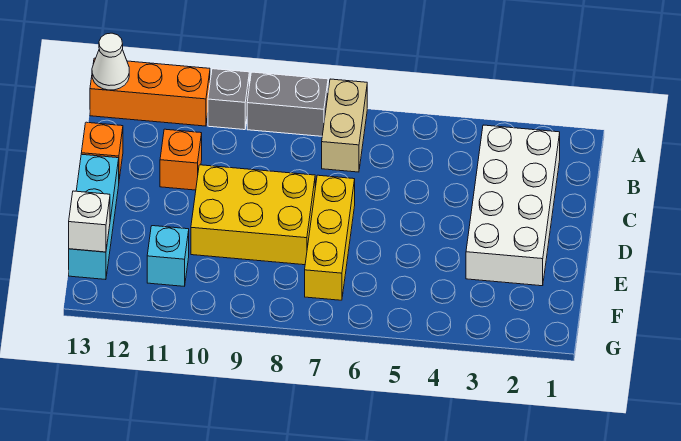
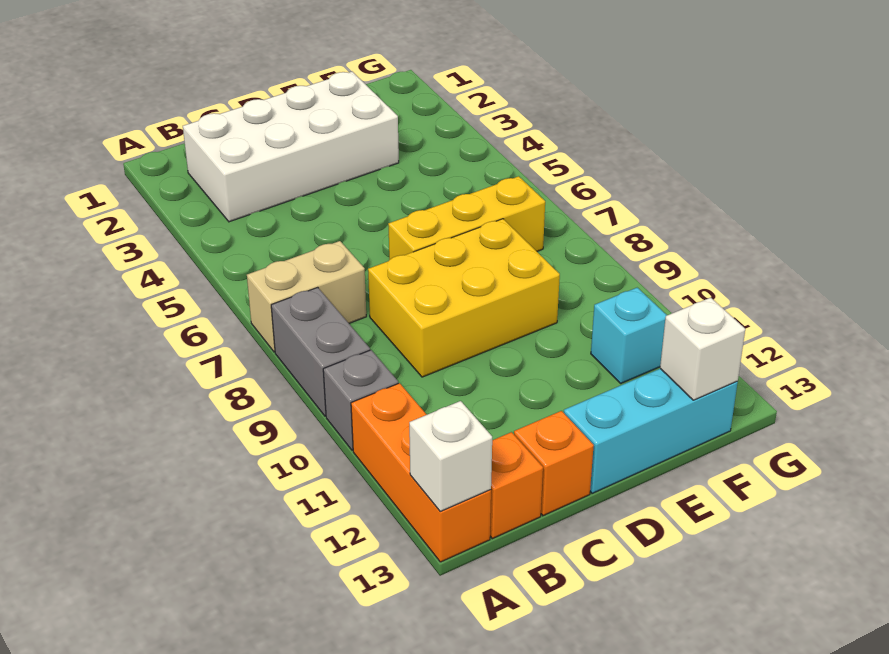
white cone A13 level 2 -> white brick A13 level 2
orange brick C11 level 1 -> orange brick B13 level 1
yellow brick D8:E10 level 1 -> yellow brick C8:E9 level 1

